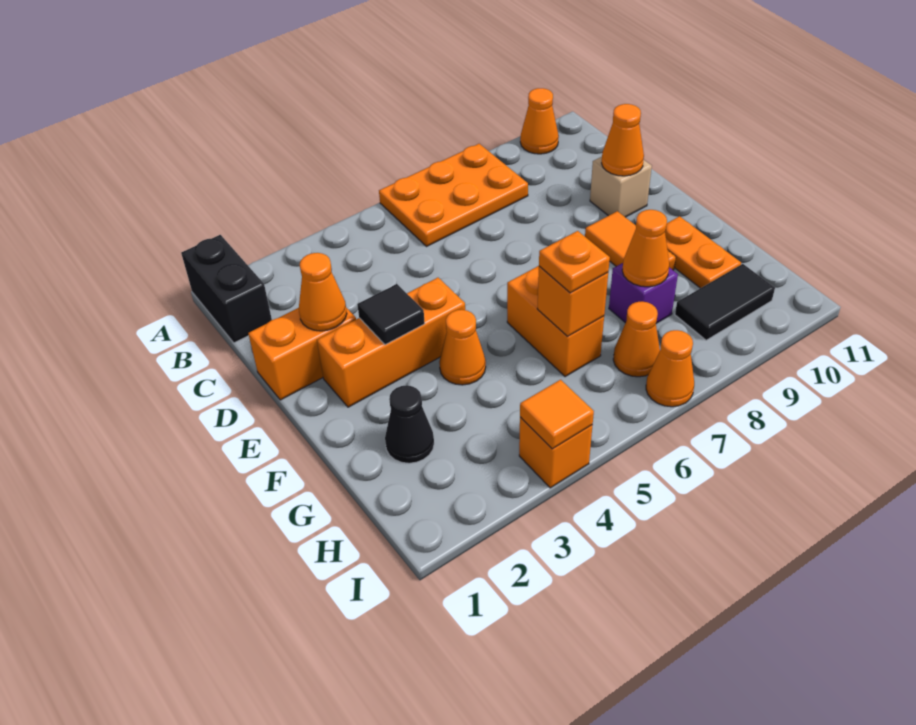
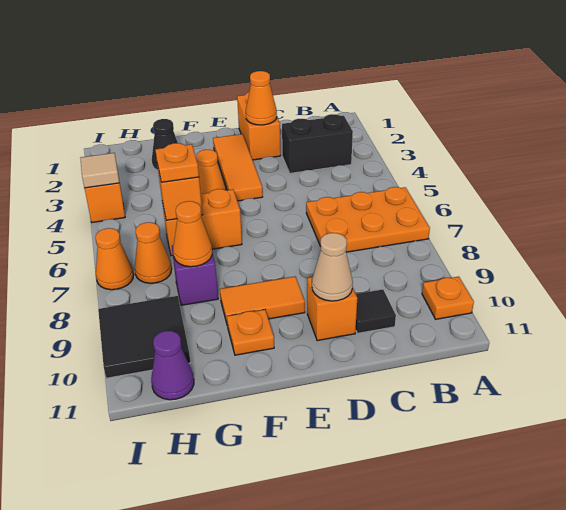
black brick A1:B1 level 1 -> black brick B3:C3 level 1
orange plate A6:B8 level 1 -> orange plate A6:C7 level 1
orange cone A10 level 1 -> orange plate A10 level 1
tan brick D10 level 1 -> orange brick D10 level 1
orange cone D10 level 2 -> tan cone D10 level 2
orange brick E2:E4 level 1 -> orange tile E2:E4 level 1
black tile E3 level 2 -> black tile C10 level 1
orange plate F10:G10 level 1 -> orange plate F10 level 1
black tile H9:H10 level 1 -> black tile H9:I10 level 1
none -> purple cone H11 level 1
orange tile I4 level 2 -> tan tile I4 level 2

